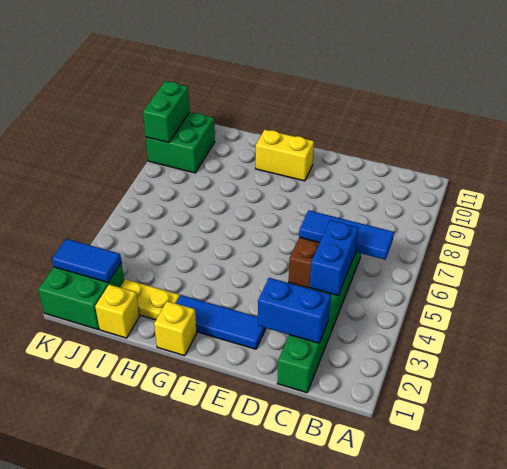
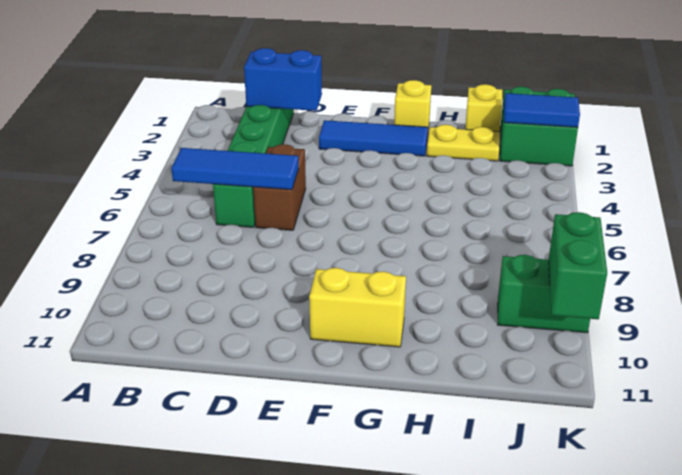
blue brick C4:C5 level 2 -> none
green brick J9:K10 level 1 -> green brick J9:K9 level 1

